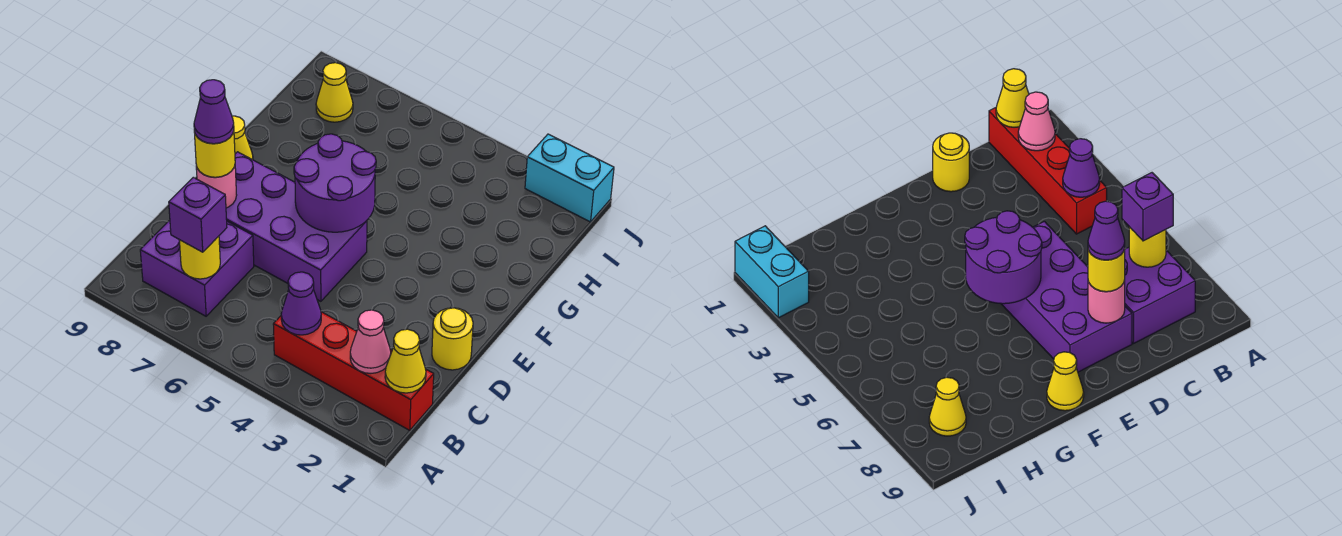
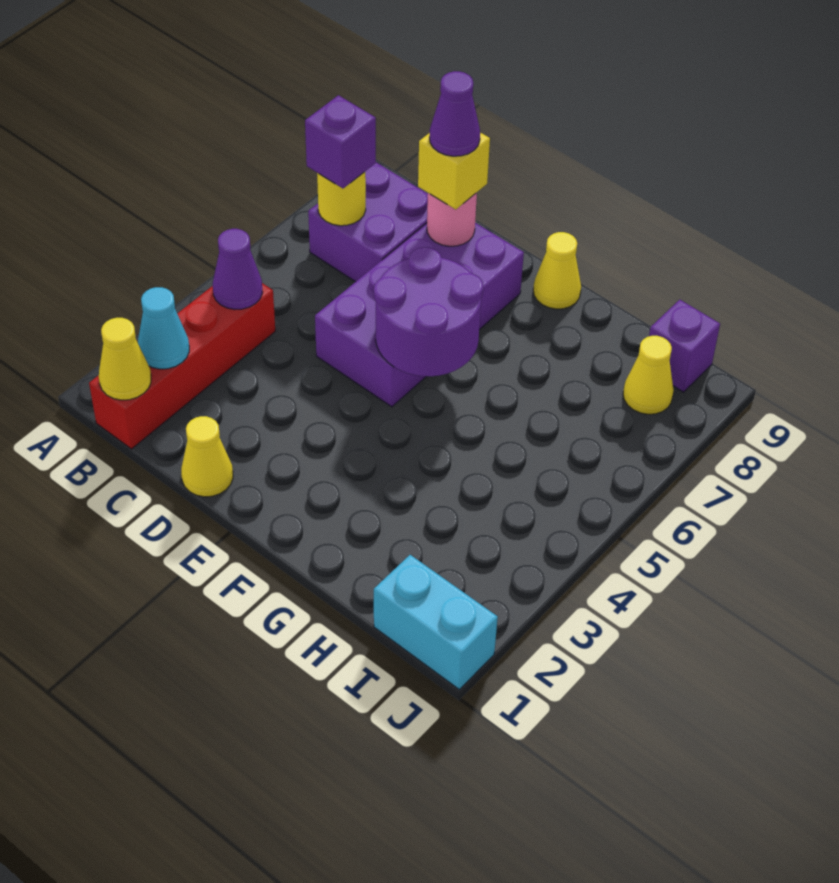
pink cone B2 level 2 -> cyan cone B2 level 2
yellow round brick D1 level 1 -> yellow cone D1 level 1
yellow round brick D8 level 3 -> yellow brick D8 level 3
none -> purple brick I9 level 1
cyan brick J1:J2 level 1 -> cyan brick I1:J1 level 1

